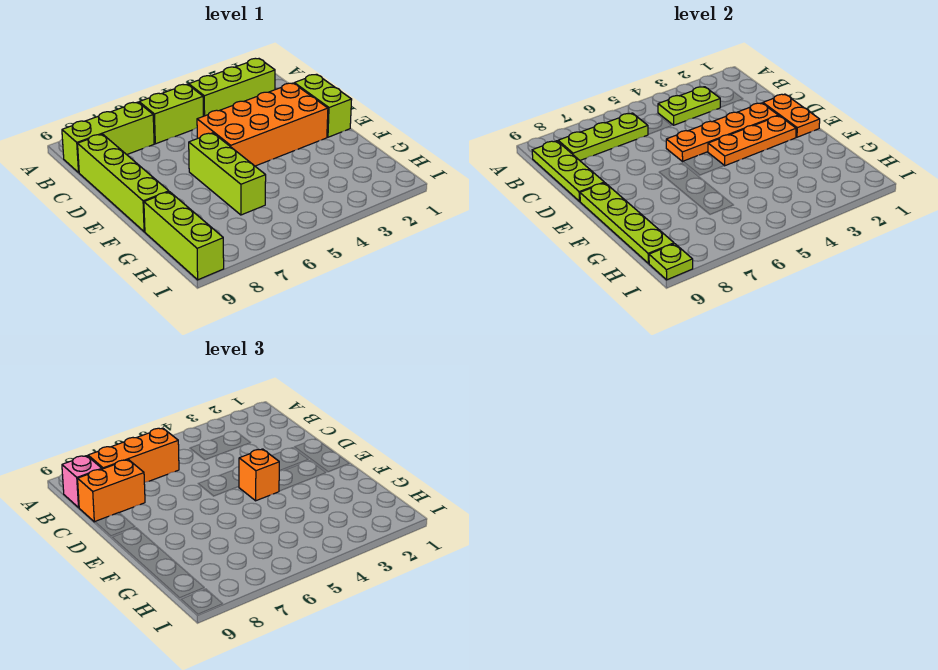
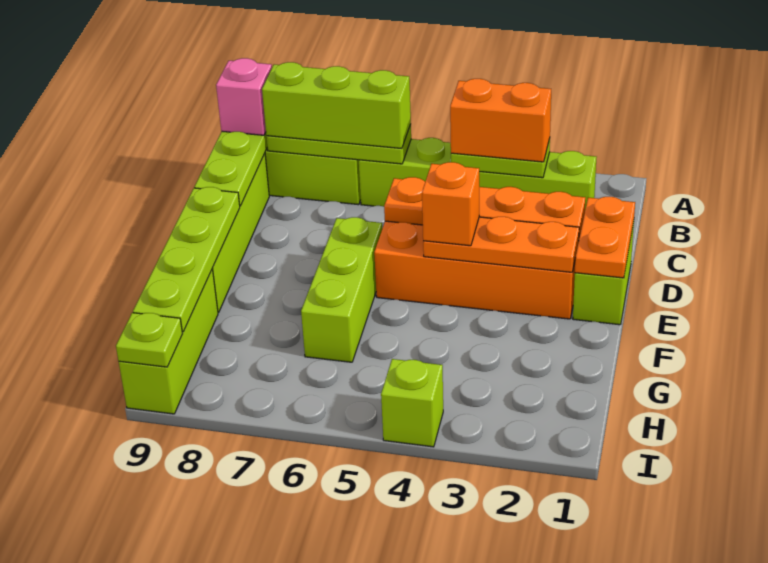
orange brick B6:B8 level 3 -> lime brick B6:B8 level 3
orange brick C8:C9 level 3 -> orange brick B3:B4 level 3
none -> lime brick I4 level 1

